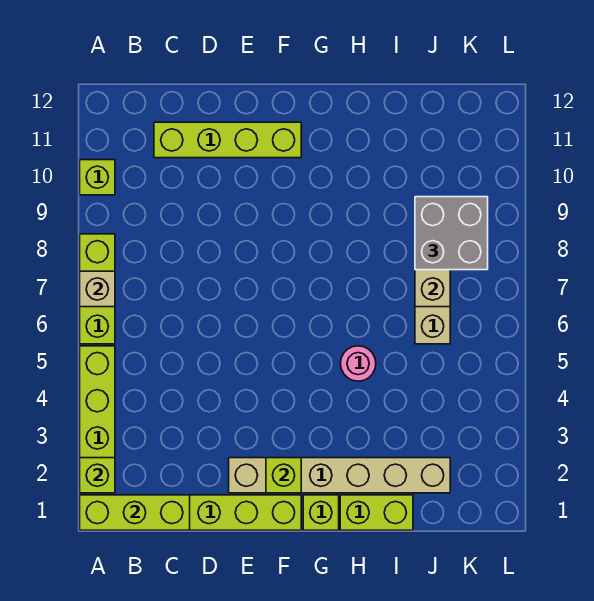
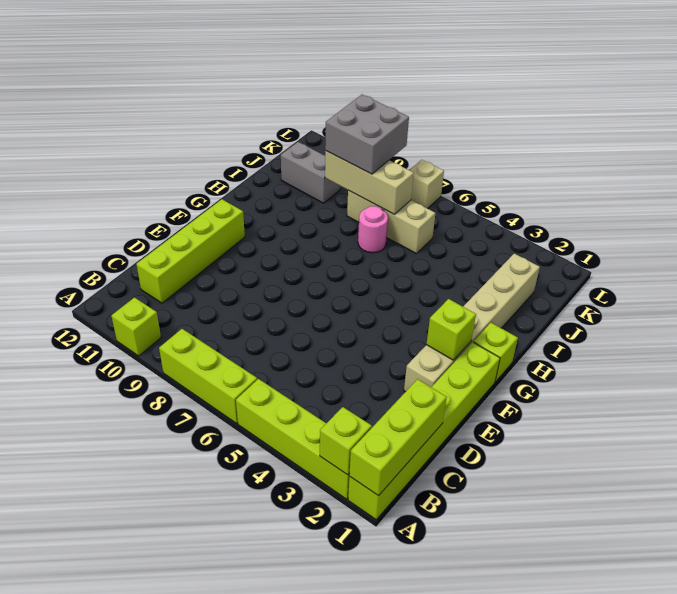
tan brick A7 level 2 -> tan brick L7 level 1
lime brick H1:I1 level 1 -> none
pink round brick H5 level 1 -> pink round brick I7 level 1
none -> grey brick J10:J11 level 1

